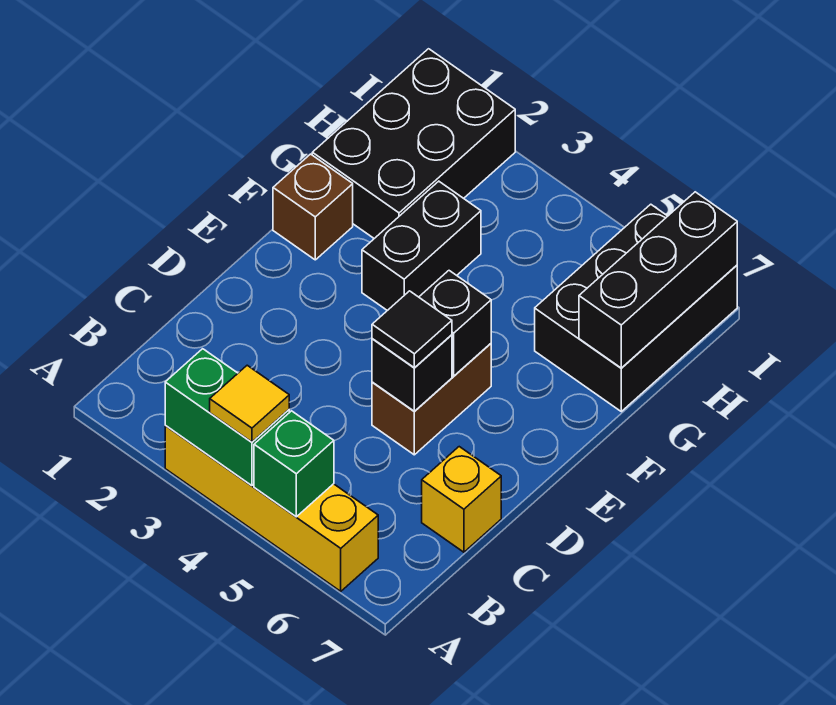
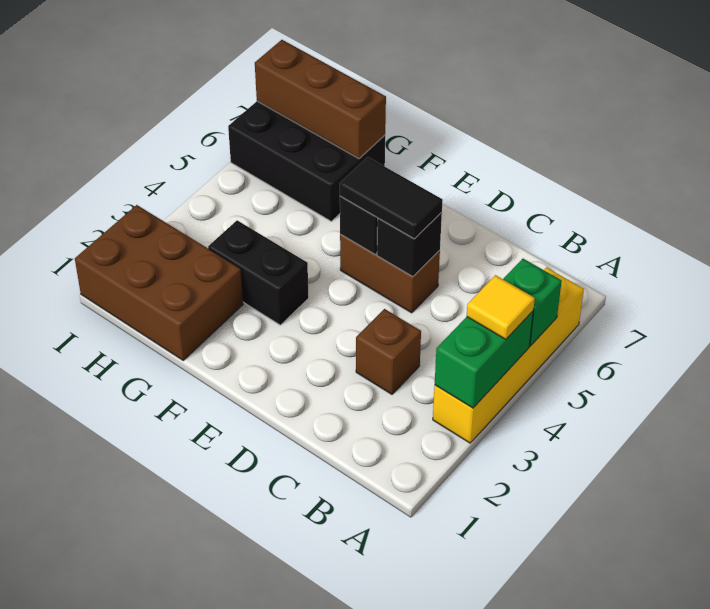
yellow brick C7 level 1 -> none
black tile D5 level 3 -> black tile D5:E5 level 3
brown brick F1 level 1 -> brown brick C3 level 1
black brick G1:I2 level 1 -> brown brick G1:I2 level 1
black brick G7:I7 level 2 -> brown brick G7:I7 level 2

